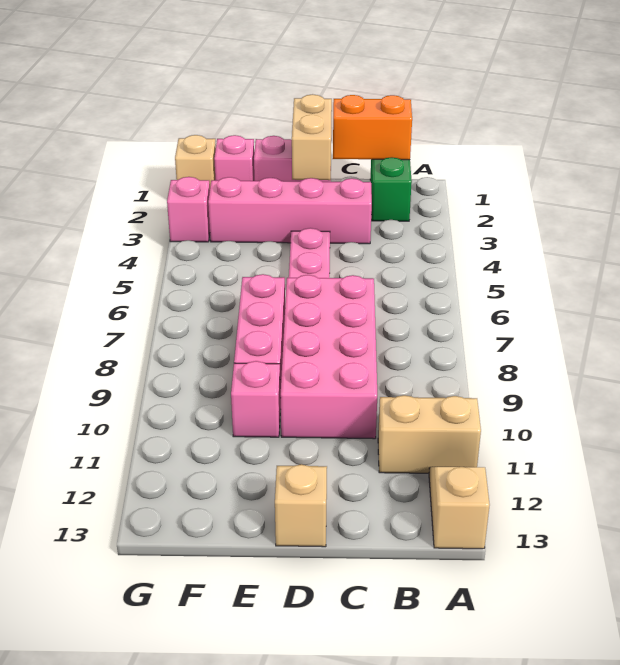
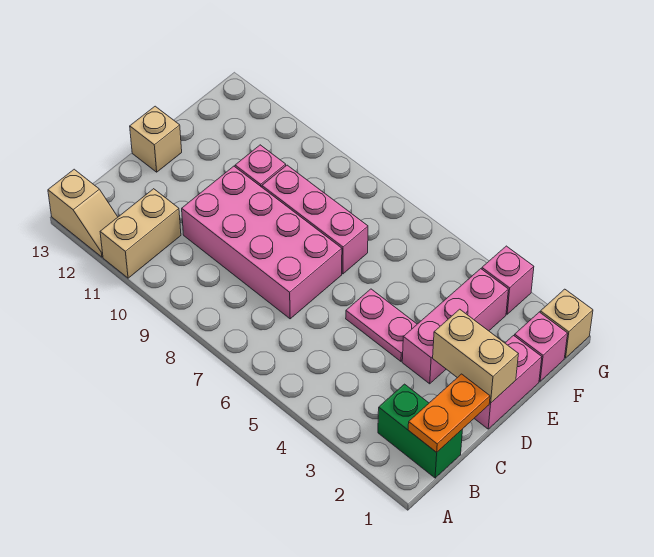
orange brick B1:C1 level 2 -> orange plate B1:C1 level 2
pink brick C3:F3 level 1 -> pink brick D3:F3 level 1

